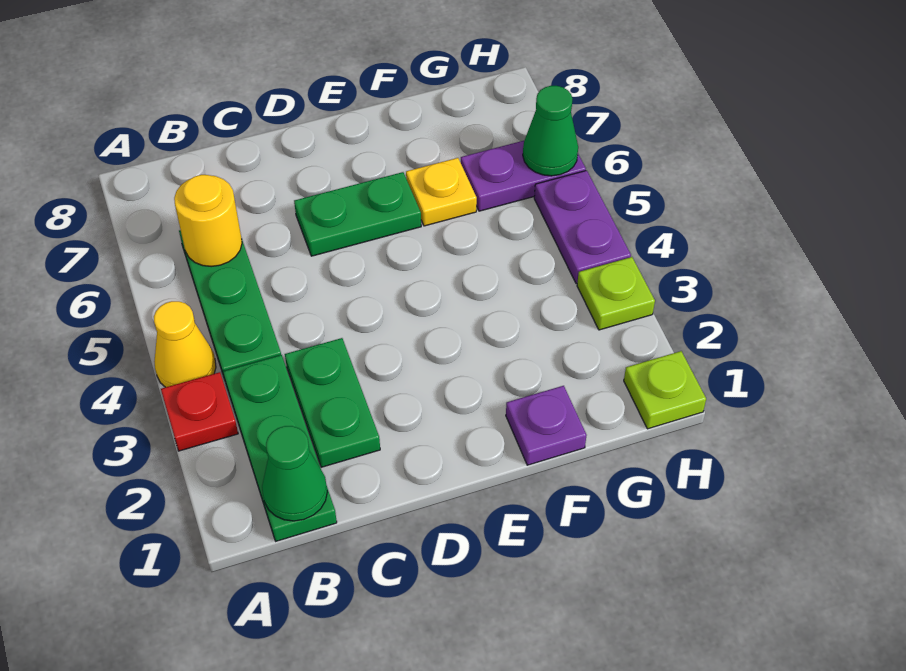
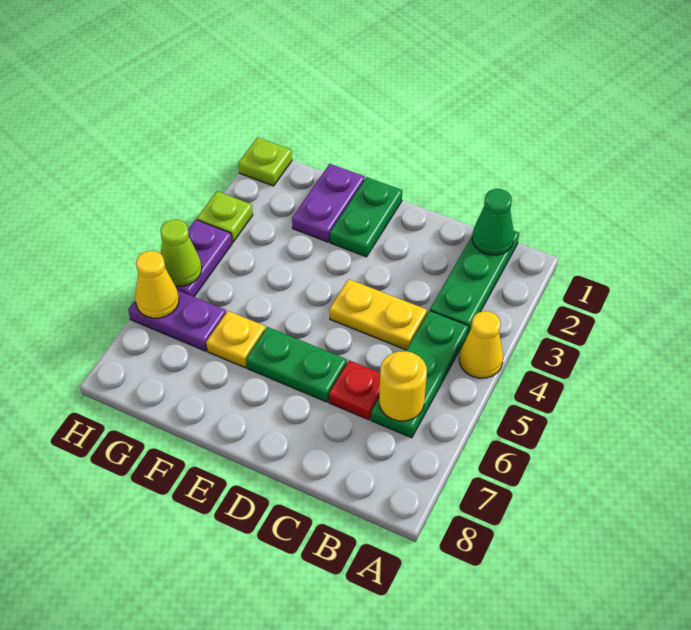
red plate A3 level 1 -> red plate C6 level 1
green plate C2:C3 level 1 -> green plate E1:E2 level 1
none -> yellow plate C4:D4 level 1
purple plate F1 level 1 -> purple plate F1:F2 level 1
none -> lime cone H5 level 2
green cone H6 level 2 -> yellow cone H6 level 2

